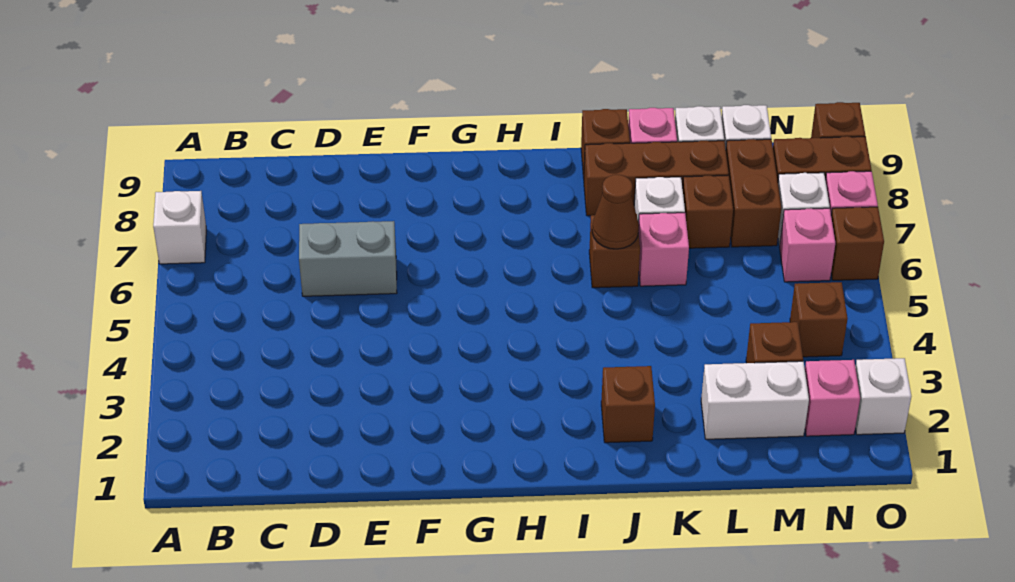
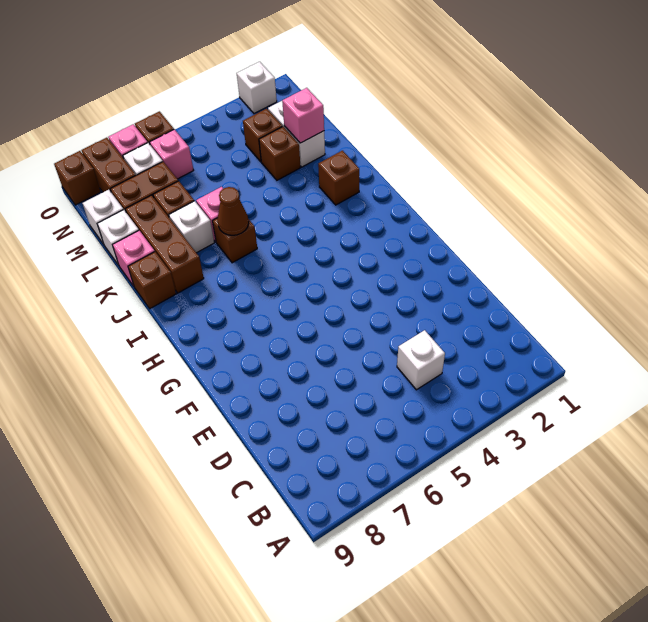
white brick A7 level 1 -> white brick C4 level 1
grey brick D6:E6 level 1 -> none
pink brick N2 level 1 -> pink brick L2 level 2
brown brick N4 level 1 -> brown brick L3 level 1

